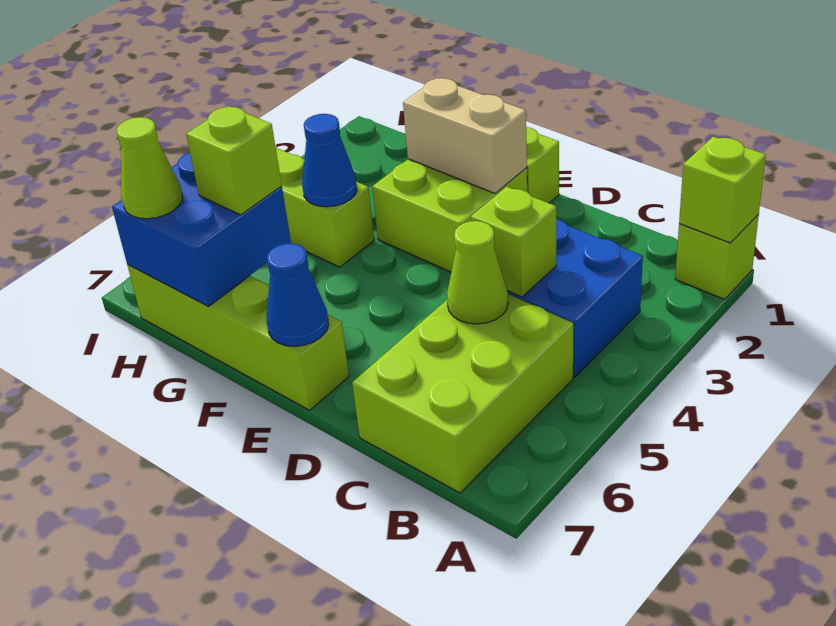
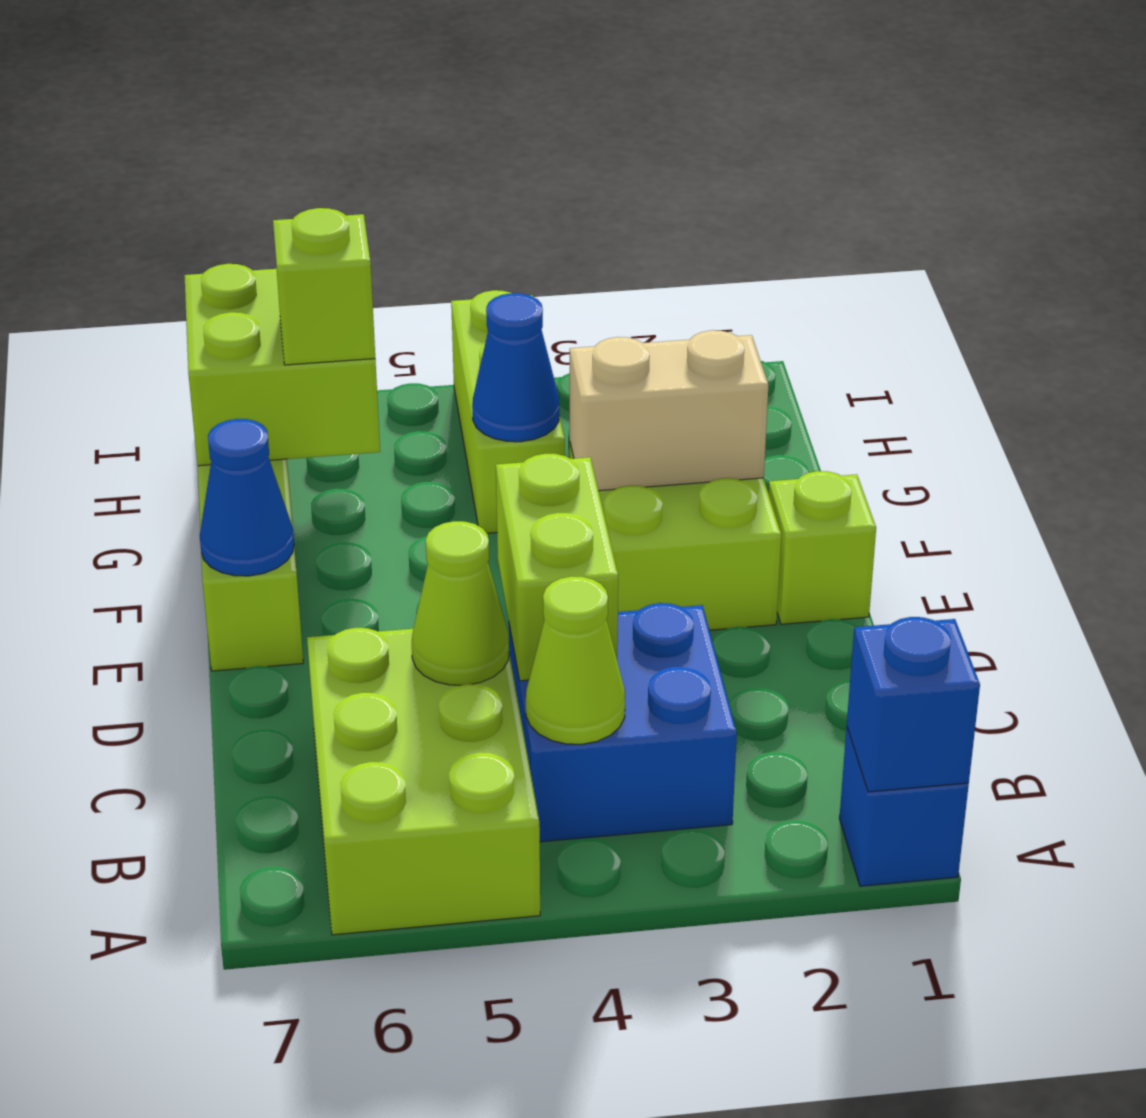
lime brick A1 level 1 -> blue brick A1 level 1
lime brick A1 level 2 -> blue brick A1 level 2
lime brick B5:C7 level 1 -> lime brick A5:C6 level 1
lime brick C4 level 2 -> lime brick C4:D4 level 2
tan brick E2:F2 level 2 -> tan brick F2:F3 level 2
blue brick G6:H7 level 2 -> lime brick G6:H7 level 2
lime cone H7 level 3 -> lime cone B4 level 2

